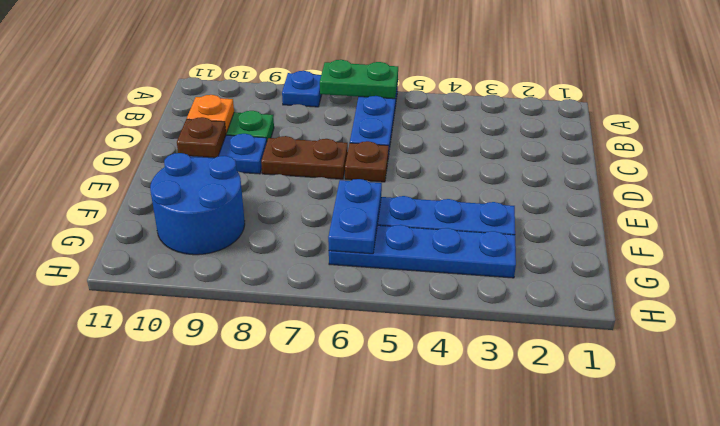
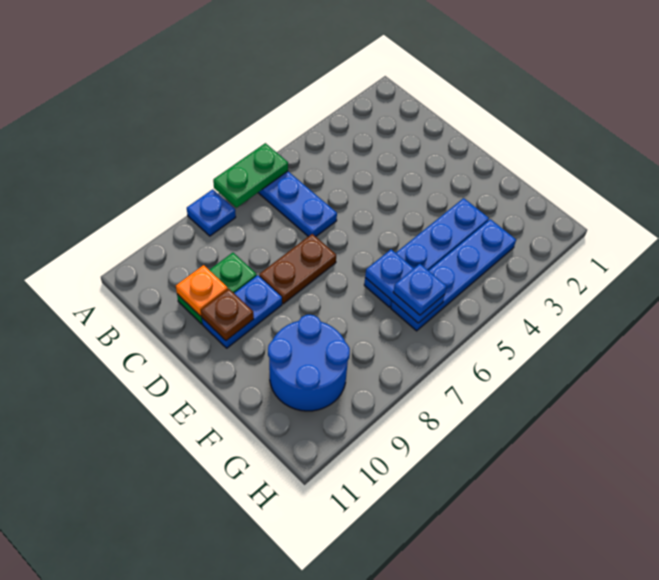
brown plate D6 level 1 -> none
none -> blue plate G6 level 3

